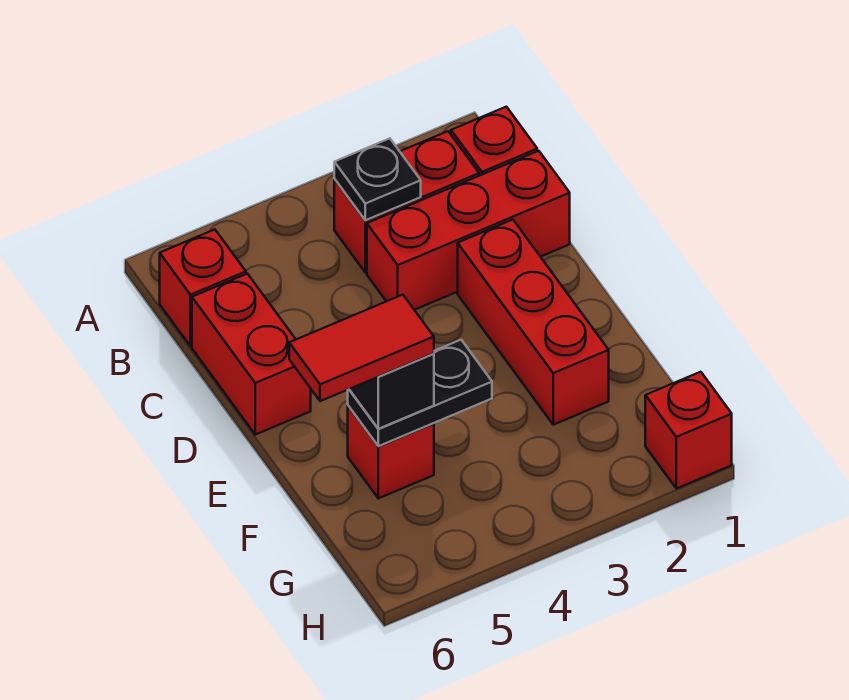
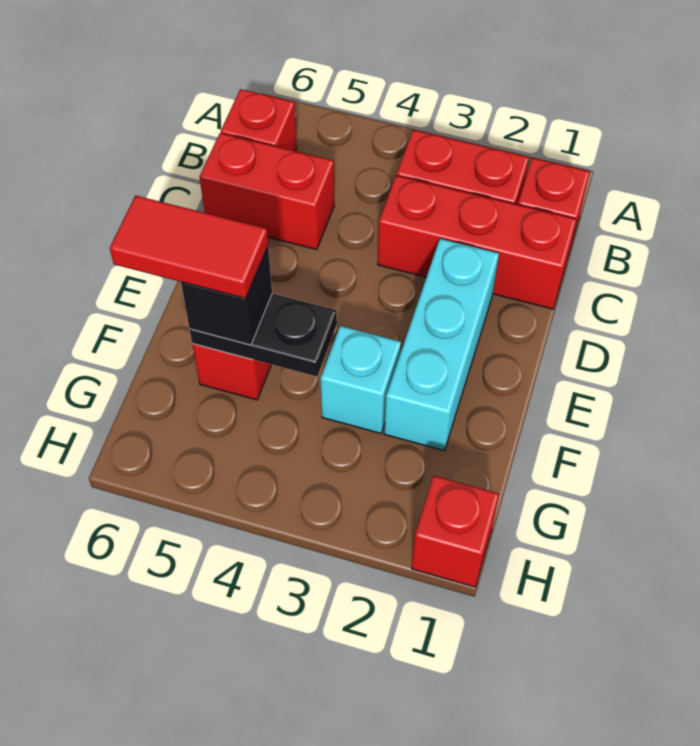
black plate B3 level 2 -> none
red brick C6:D6 level 1 -> red brick C5:C6 level 1
red brick D2:F2 level 1 -> cyan brick D2:F2 level 1
none -> cyan brick F3 level 1

